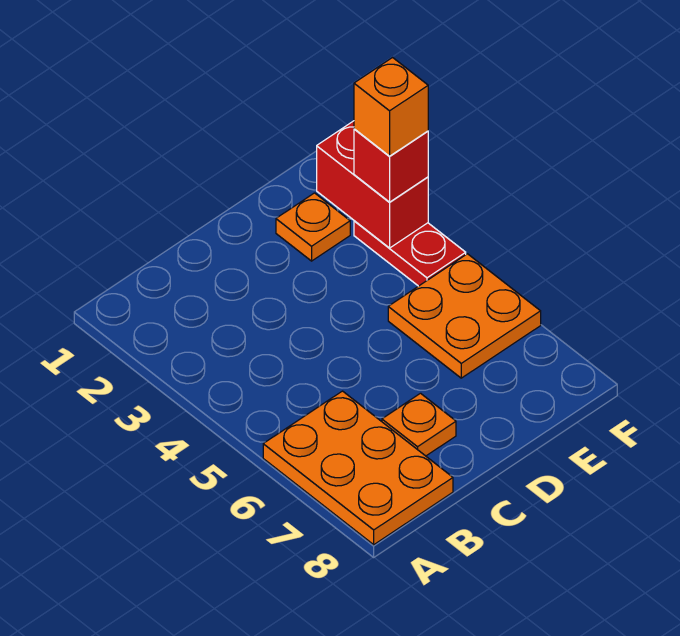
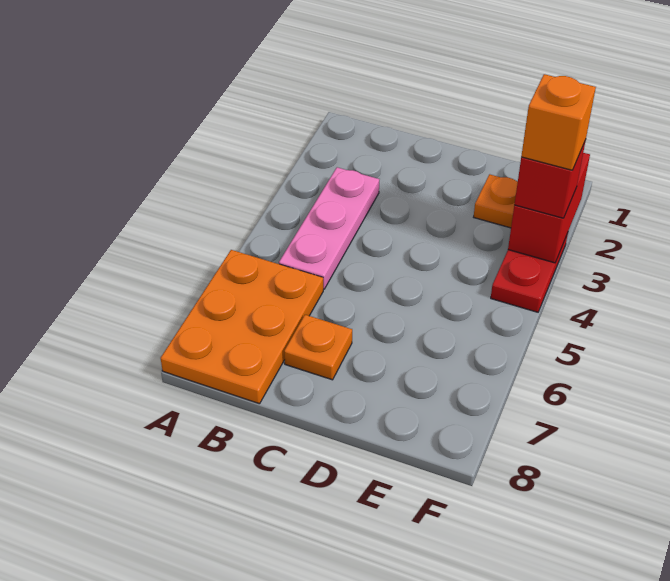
none -> pink plate B3:B5 level 1
orange plate E5:F6 level 1 -> none

